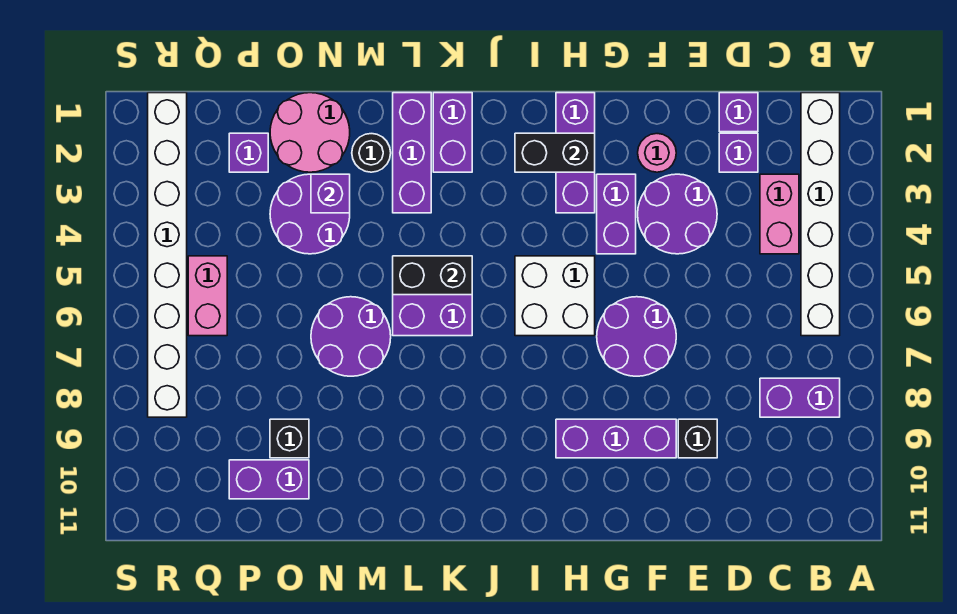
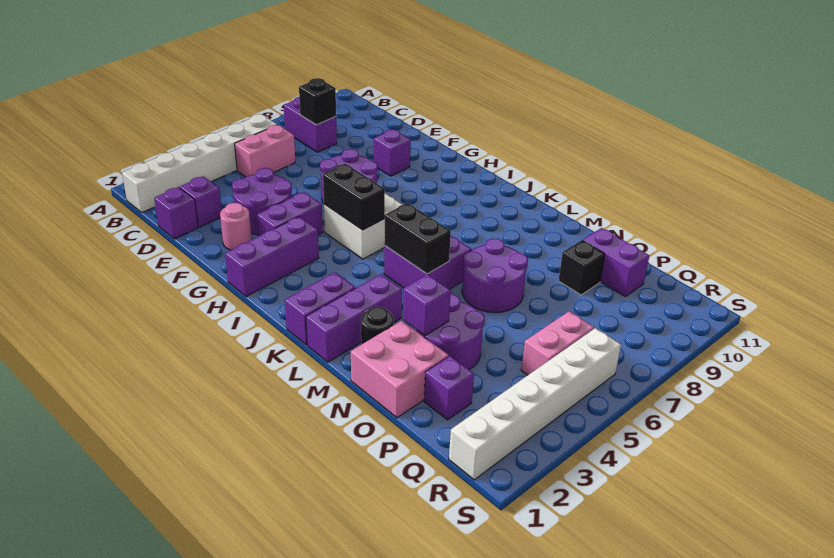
pink brick C3:C4 level 1 -> pink brick C5:C6 level 1
black brick E9 level 1 -> black brick C8 level 2
purple brick F9:H9 level 1 -> purple brick F9 level 1
black brick H2:I2 level 2 -> black brick H5:I5 level 2
pink round brick N1:O2 level 1 -> pink brick N1:O2 level 1
white brick R1:R8 level 1 -> white brick R1:R6 level 1

